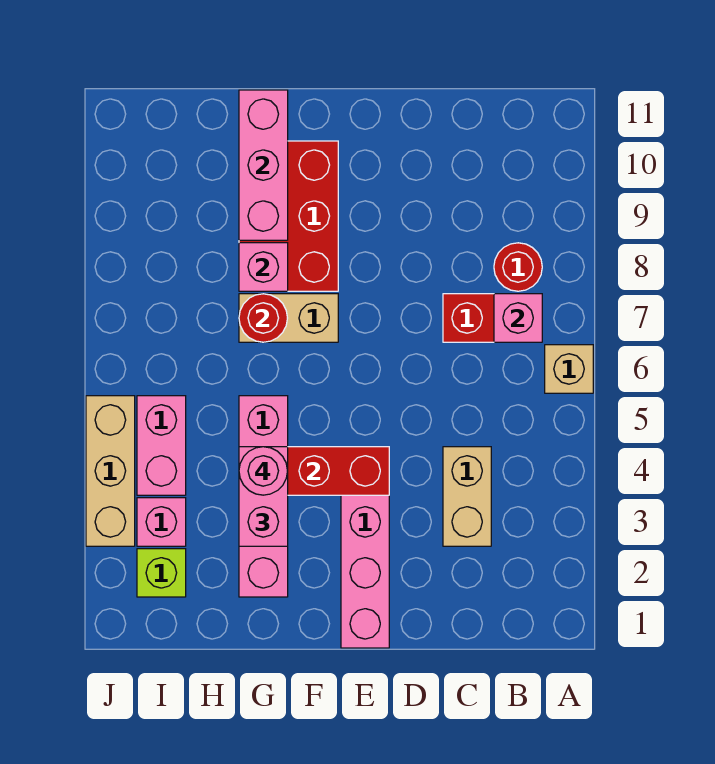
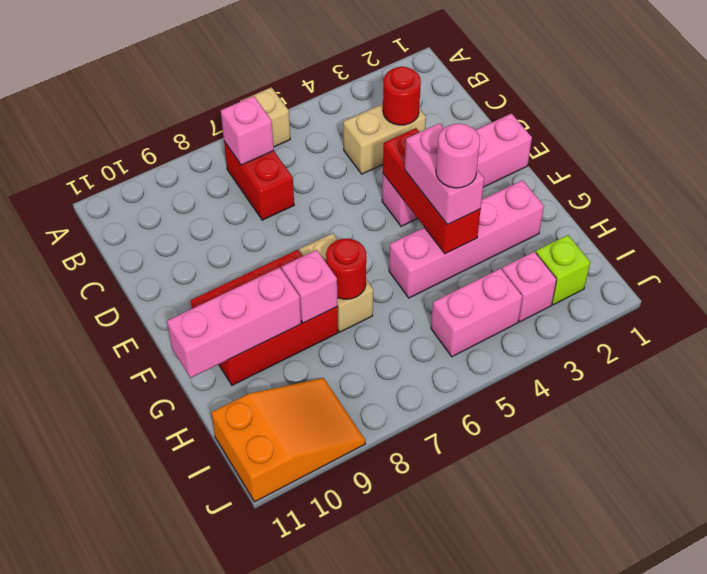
red round brick B8 level 1 -> red round brick C3 level 2
pink brick G3:G4 level 3 -> pink brick F4:G4 level 3
none -> orange slope I9:J11 level 1 top 11
tan brick J3:J5 level 1 -> none

